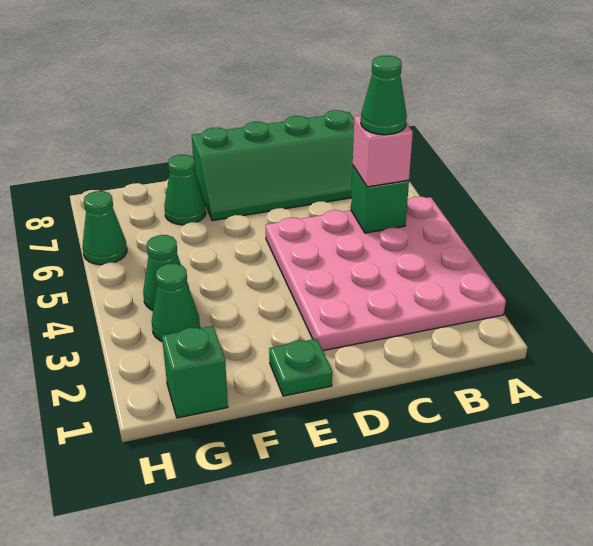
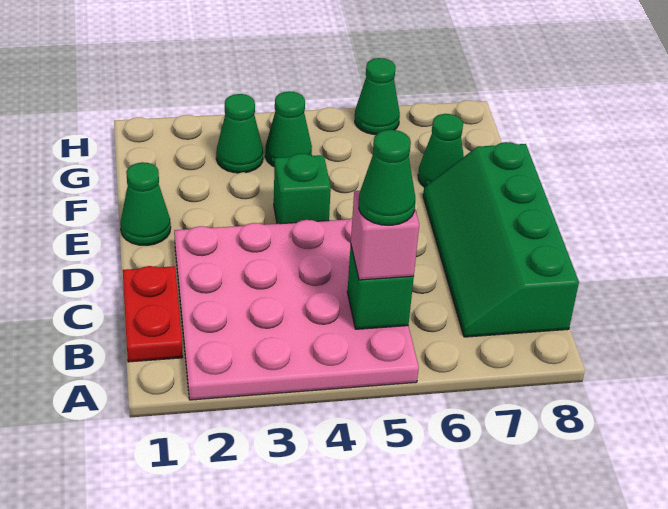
none -> red plate B1:C1 level 1
green plate E1 level 1 -> green cone E1 level 1
green brick G1 level 1 -> green brick E4 level 1

